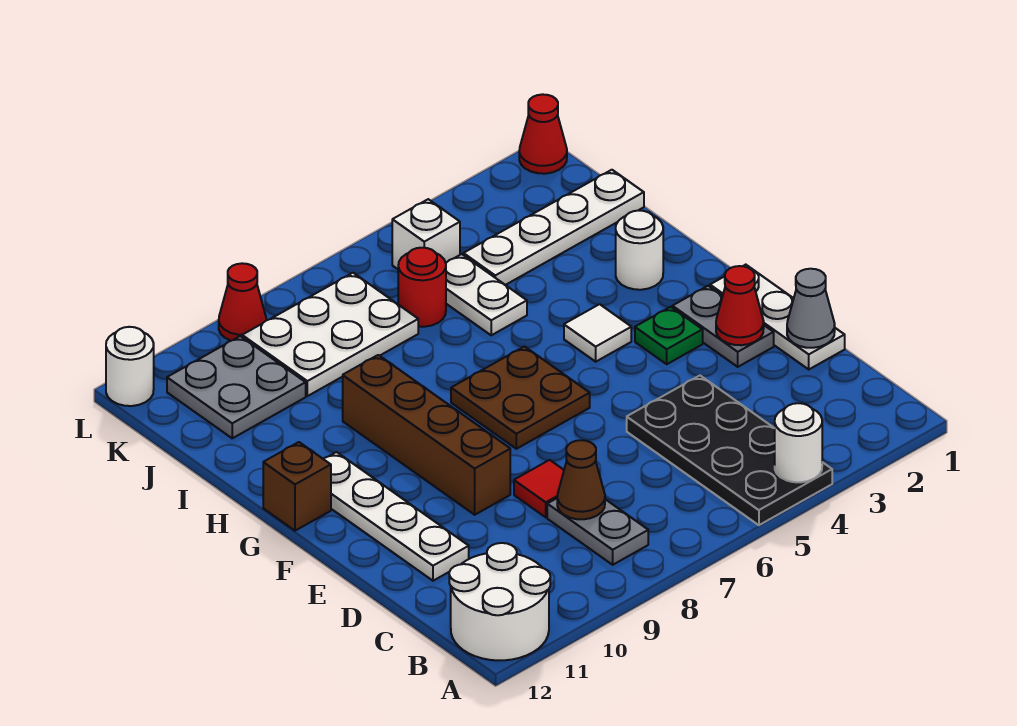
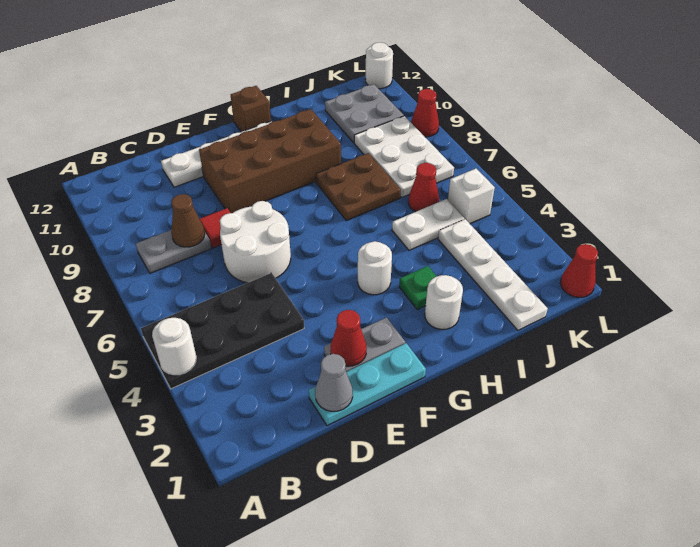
white round brick A11:B12 level 1 -> white round brick D6:E7 level 1
white plate D1:F1 level 1 -> cyan plate D1:F1 level 1
brown brick E9:H9 level 1 -> brown brick E9:H10 level 1
green plate F3 level 1 -> green plate H3 level 1
brown plate F6:G7 level 1 -> brown plate H7:I8 level 1
white tile G4 level 1 -> white round brick G4 level 1
red round brick J6 level 1 -> red cone J6 level 1

